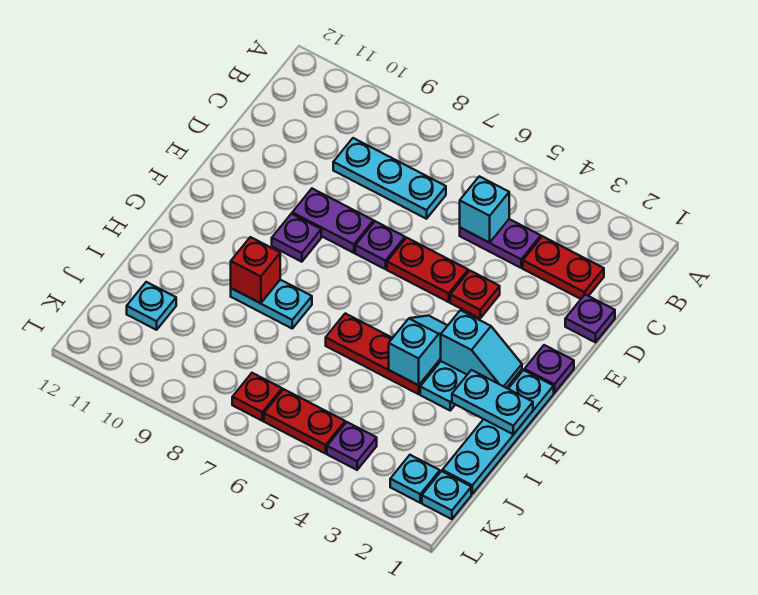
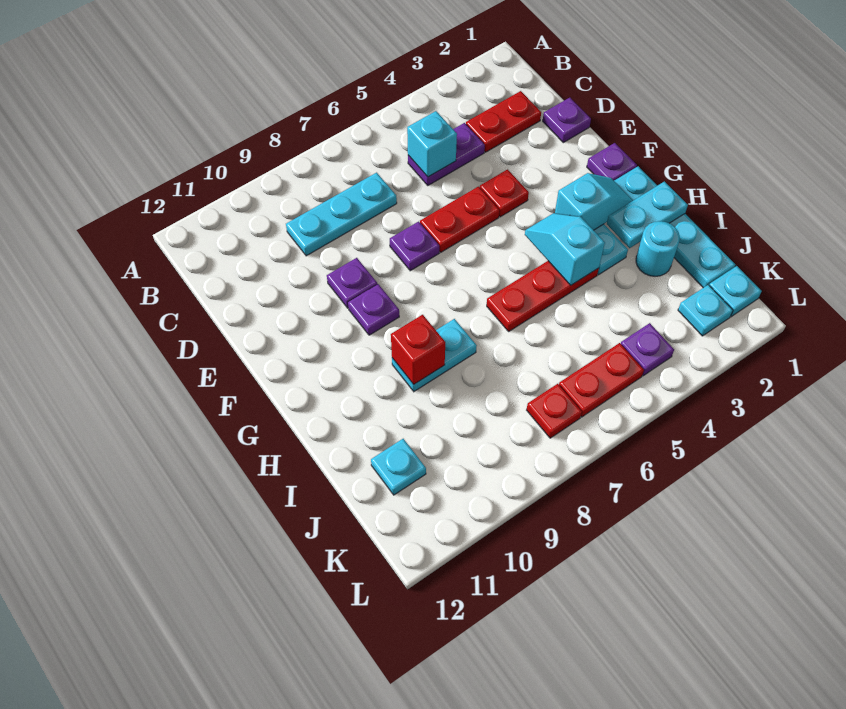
purple plate E8:E9 level 1 -> purple plate E9 level 1
none -> cyan round brick I2 level 1

